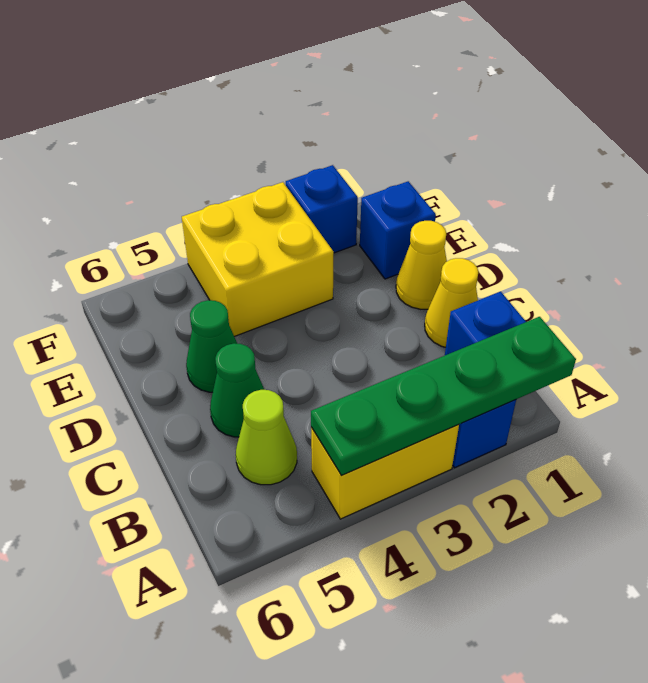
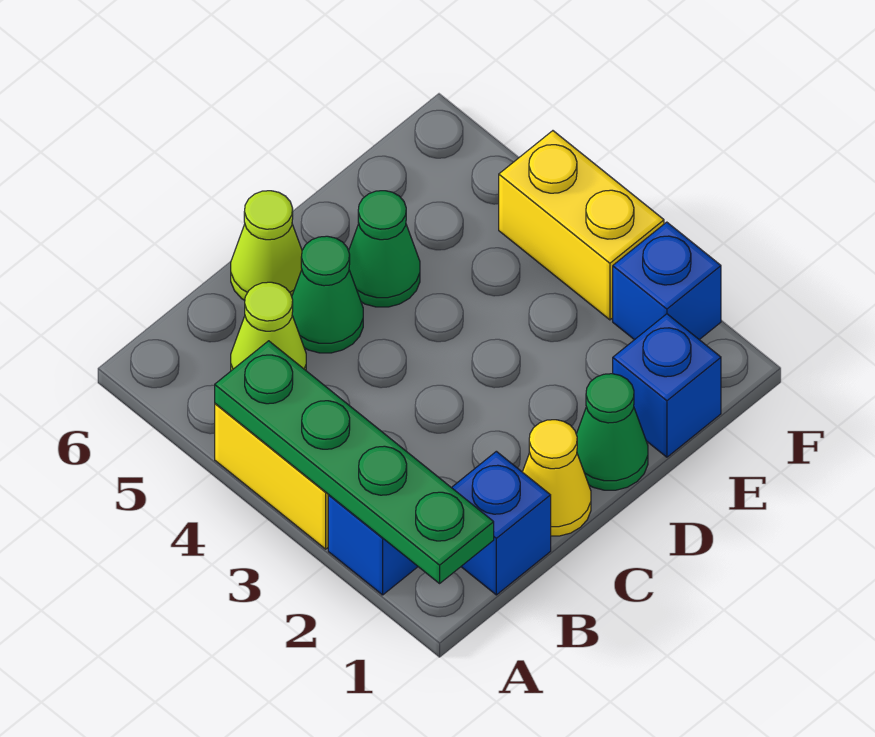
none -> lime cone C6 level 1
yellow cone D1 level 1 -> green cone D1 level 1
yellow brick E3:F4 level 1 -> yellow brick F3:F4 level 1

